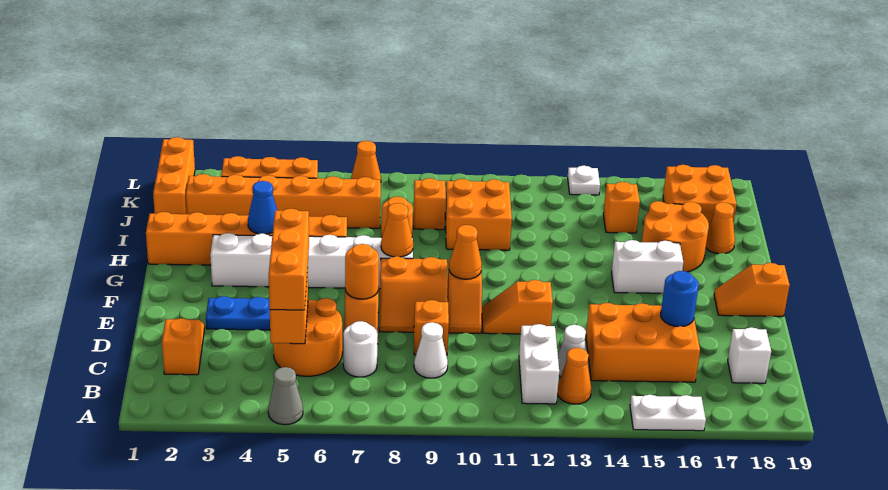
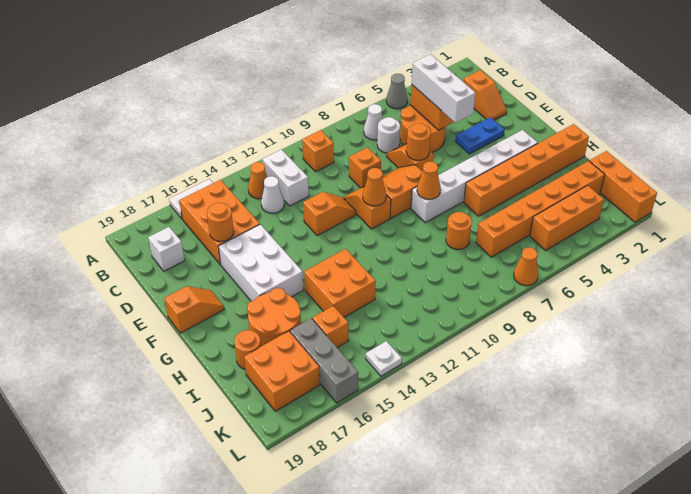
orange brick C5:E5 level 3 -> white brick C5:E5 level 3
white cone C9 level 1 -> white cone B7 level 1
orange brick C14:D16 level 1 -> orange brick B15:D16 level 1
blue round brick D16 level 2 -> orange round brick D16 level 2
white brick G15:G16 level 1 -> white brick E15:G16 level 1
blue cone H4 level 2 -> none
orange brick I10:J11 level 1 -> orange brick H13:I14 level 1
orange cone I18 level 1 -> orange round brick I18 level 1
orange brick J9 level 1 -> orange brick B10 level 1
none -> grey brick J16:L16 level 1

